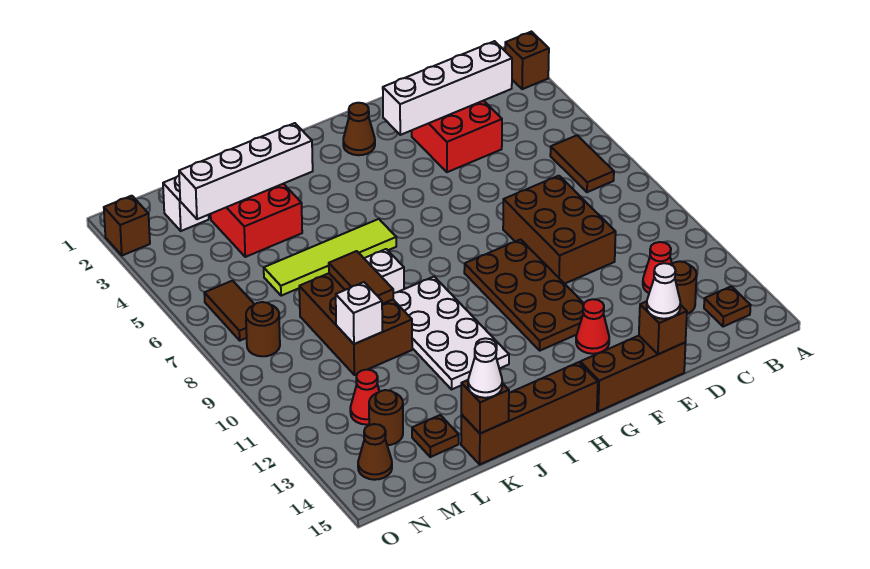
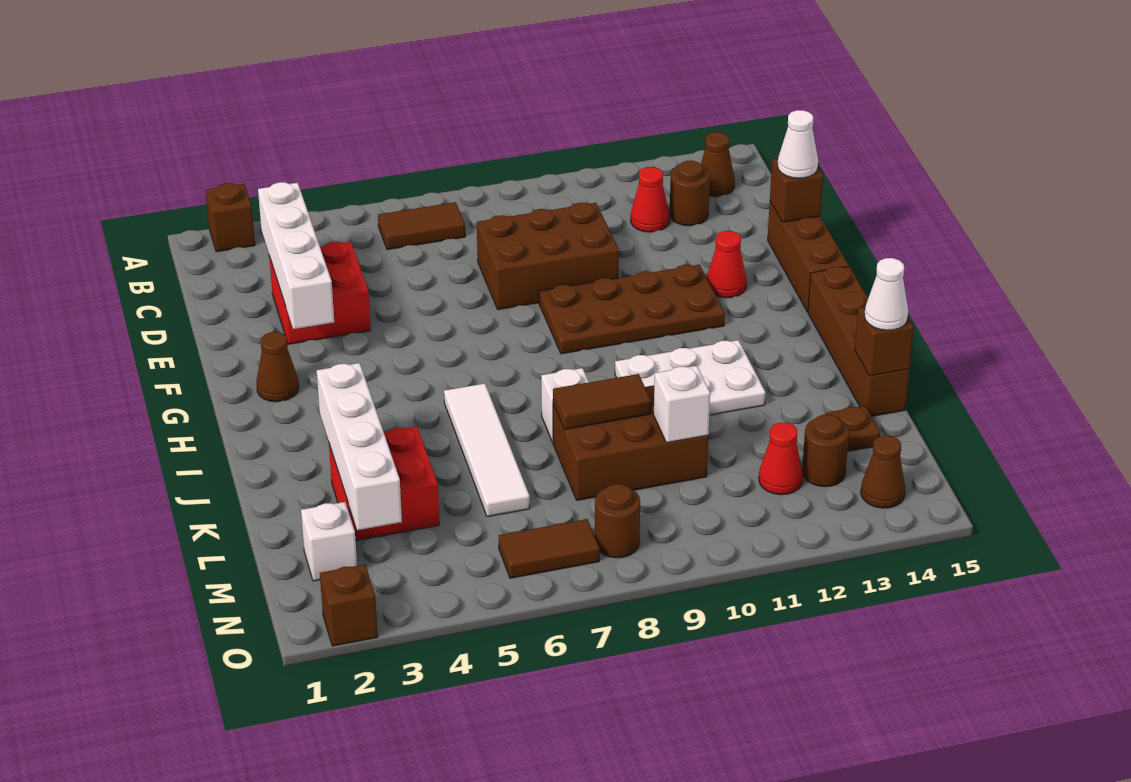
brown plate B14 level 1 -> brown cone B14 level 1
lime tile I6:L6 level 1 -> white tile I6:L6 level 1
white plate I9:J12 level 1 -> white plate I10:J12 level 1

